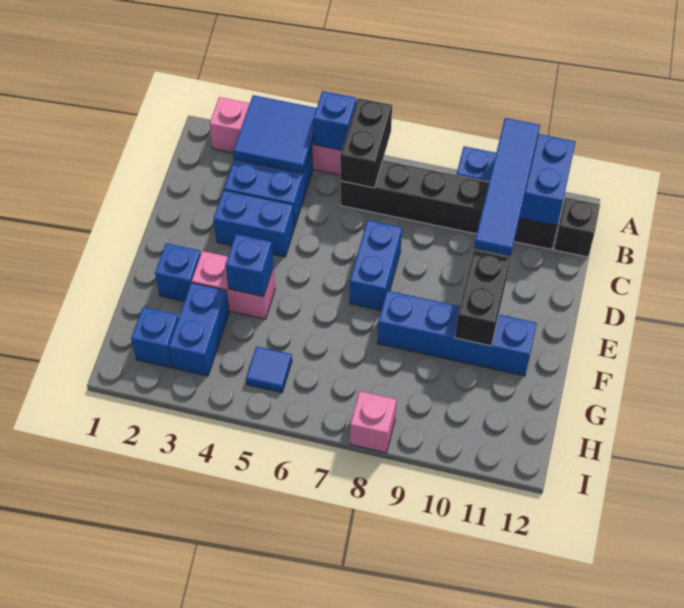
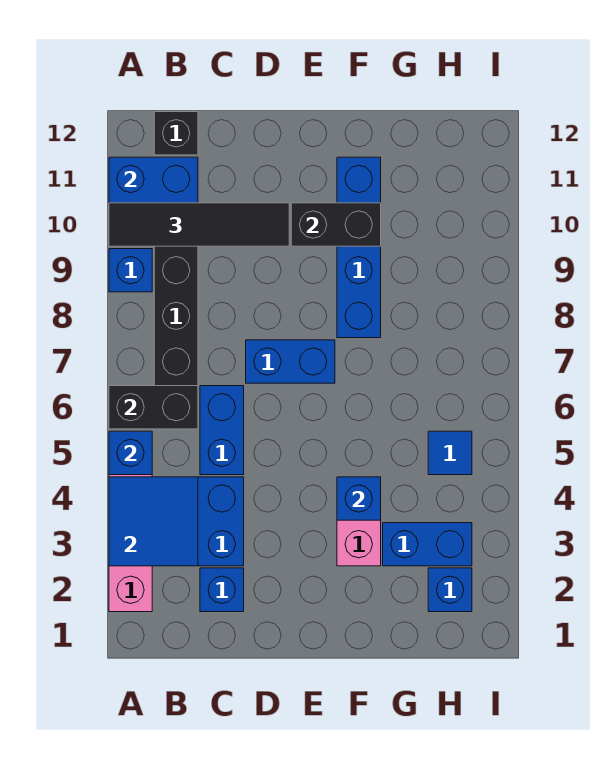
blue tile A10:D10 level 3 -> black tile A10:D10 level 3
blue brick D3:D4 level 1 -> blue brick C5:C6 level 1
blue brick F2 level 1 -> blue brick C2 level 1
pink brick I8 level 1 -> none

